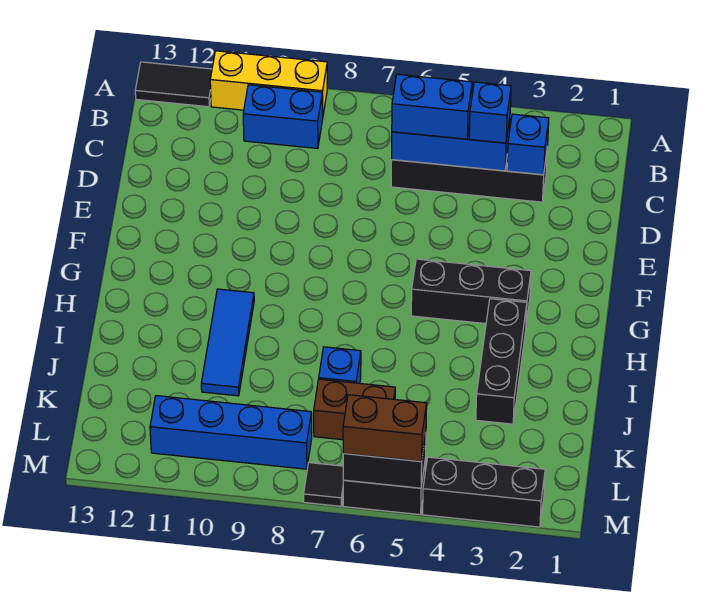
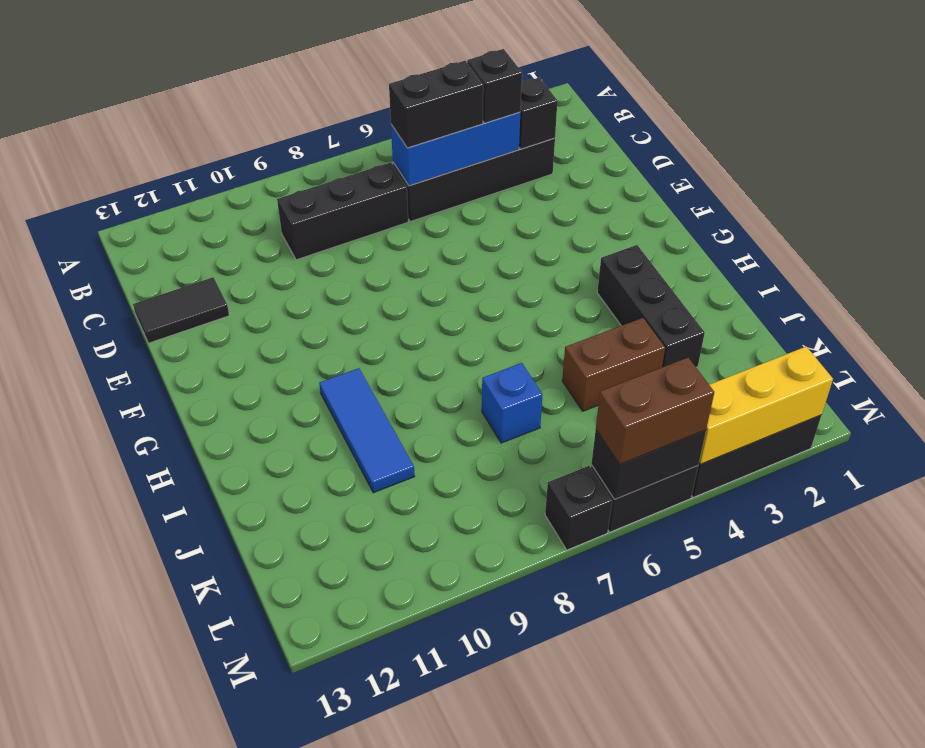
yellow brick A9:A11 level 1 -> yellow brick M2:M4 level 2
black tile A12:A13 level 1 -> black tile D12:D13 level 1
blue brick B9:B10 level 1 -> none
blue brick C3 level 2 -> black brick C3 level 2
blue brick C4 level 3 -> black brick C4 level 3
blue brick C5:C6 level 3 -> black brick C5:C6 level 3
black brick G3:G5 level 1 -> black brick C7:C9 level 1
brown brick K6:K7 level 1 -> brown brick J4:J5 level 1
blue brick L8:L11 level 1 -> none
black tile M7 level 1 -> black brick M7 level 1

